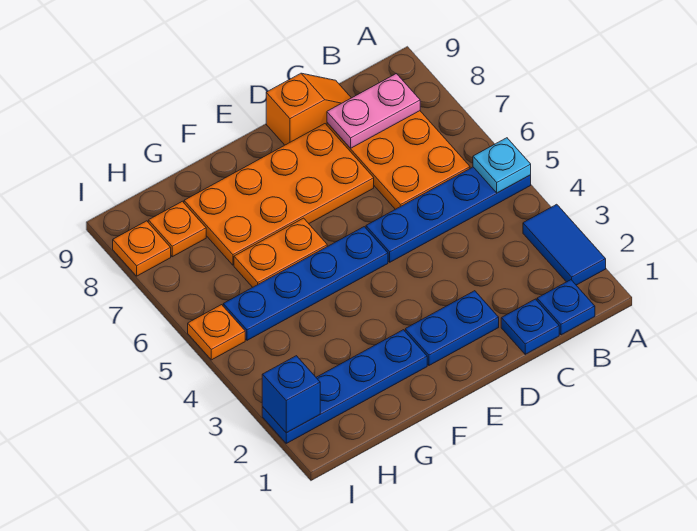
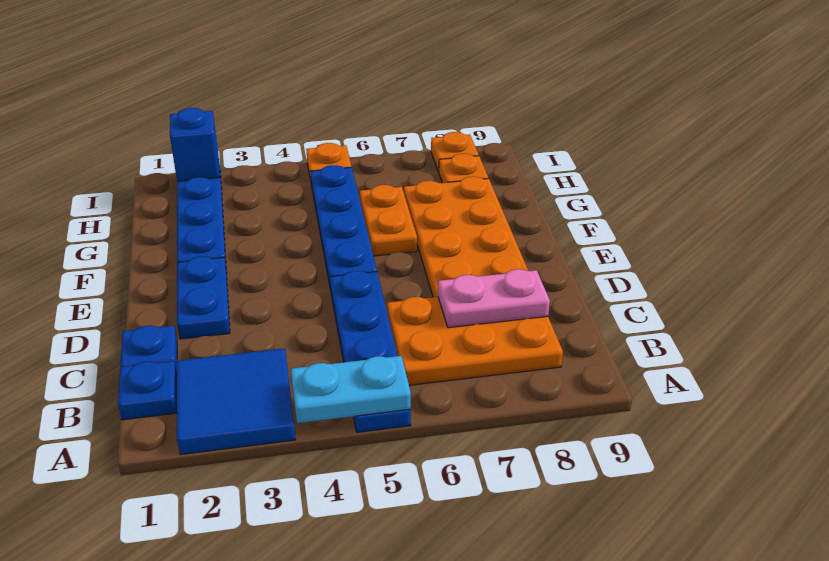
blue tile A2:A3 level 1 -> blue tile A2:B3 level 1
cyan plate A5 level 2 -> cyan plate A4:A5 level 2
pink plate B8:C8 level 2 -> pink plate C7:C8 level 2
orange slope C9:D9 level 1 top D -> none

